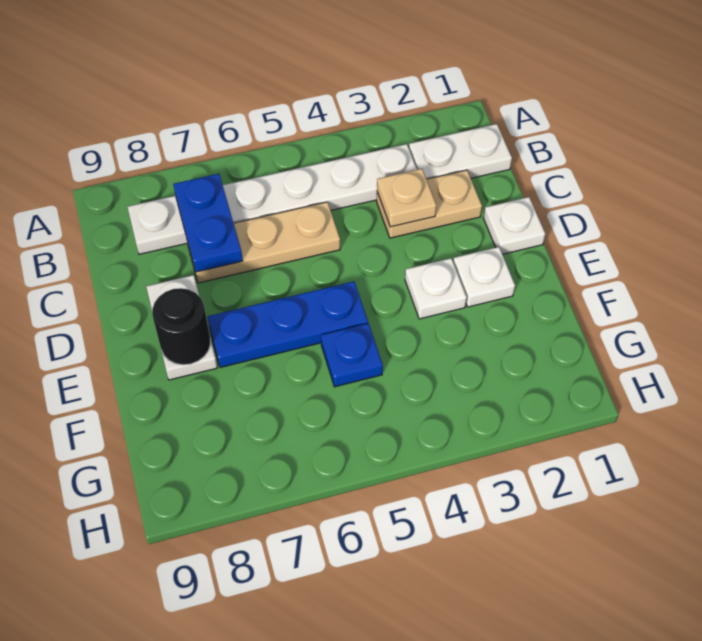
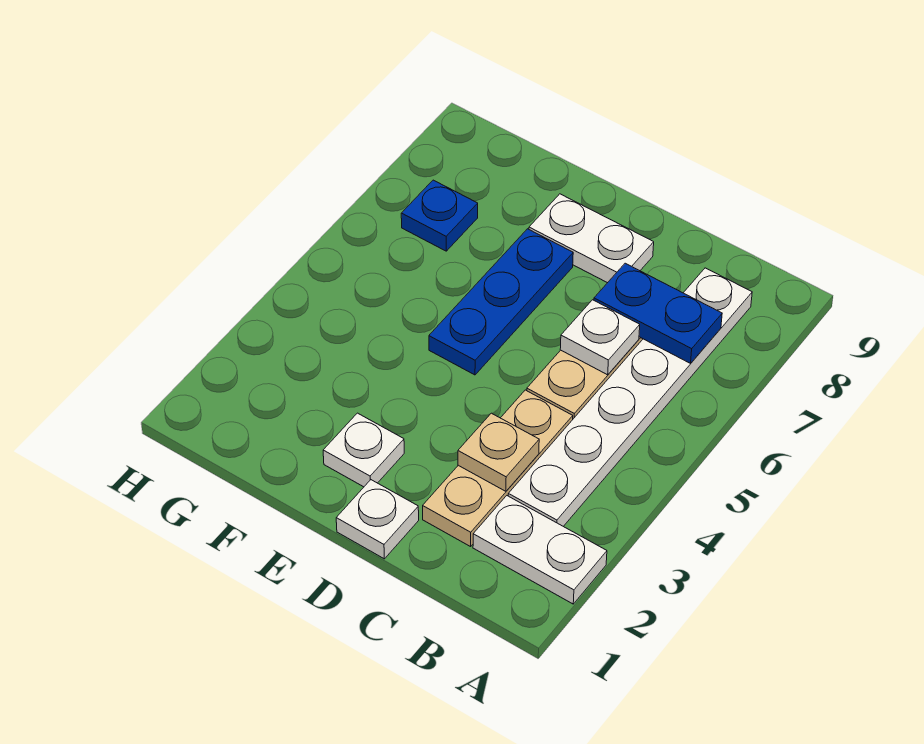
white plate B1:B2 level 1 -> white plate A2:B2 level 1
tan plate C2:C3 level 1 -> tan plate C2:C4 level 1
white plate E3 level 1 -> white plate C6 level 2
black round brick E8 level 2 -> none
blue plate F5 level 1 -> blue plate G7 level 1

